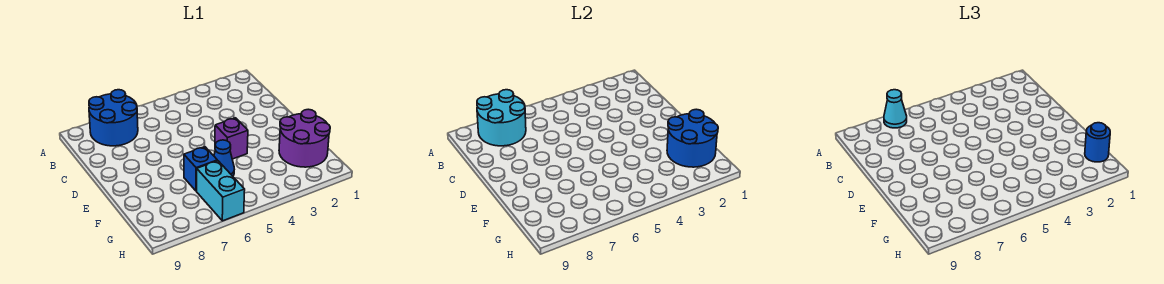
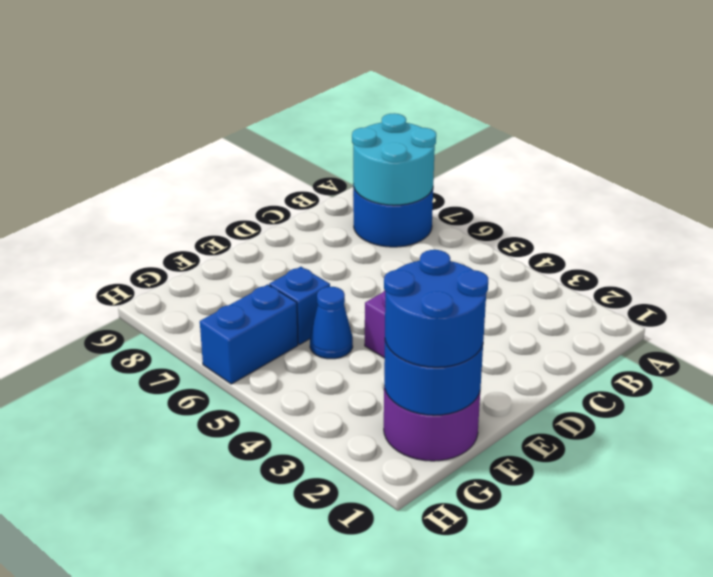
cyan cone A7 level 3 -> none
blue round brick G1 level 3 -> blue round brick F1:G2 level 3
cyan brick G6:H6 level 1 -> blue brick G6:H6 level 1

